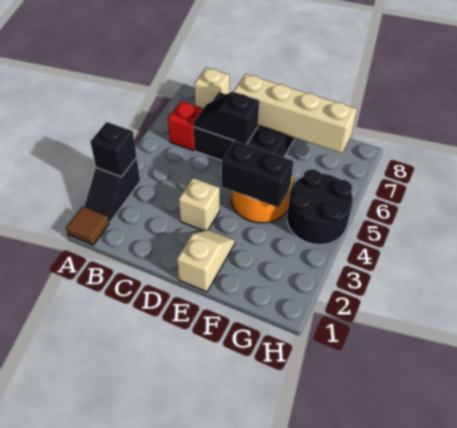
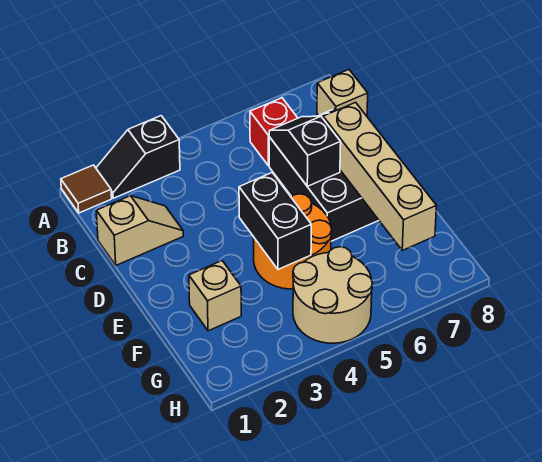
black brick A3 level 2 -> none
tan brick D3 level 1 -> tan brick F2 level 1
tan slope E1:E2 level 1 top 1 -> tan slope C1:C2 level 1 top 1
black round brick G4:H5 level 1 -> tan round brick G4:H5 level 1

